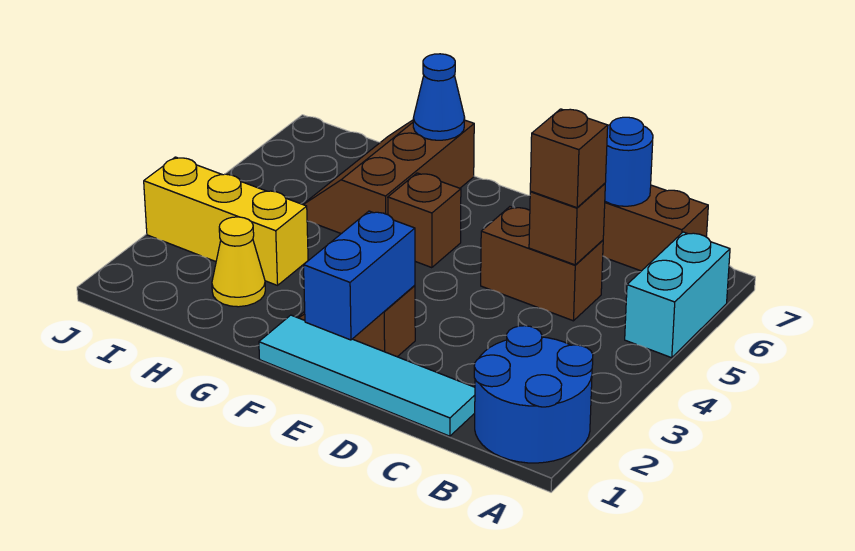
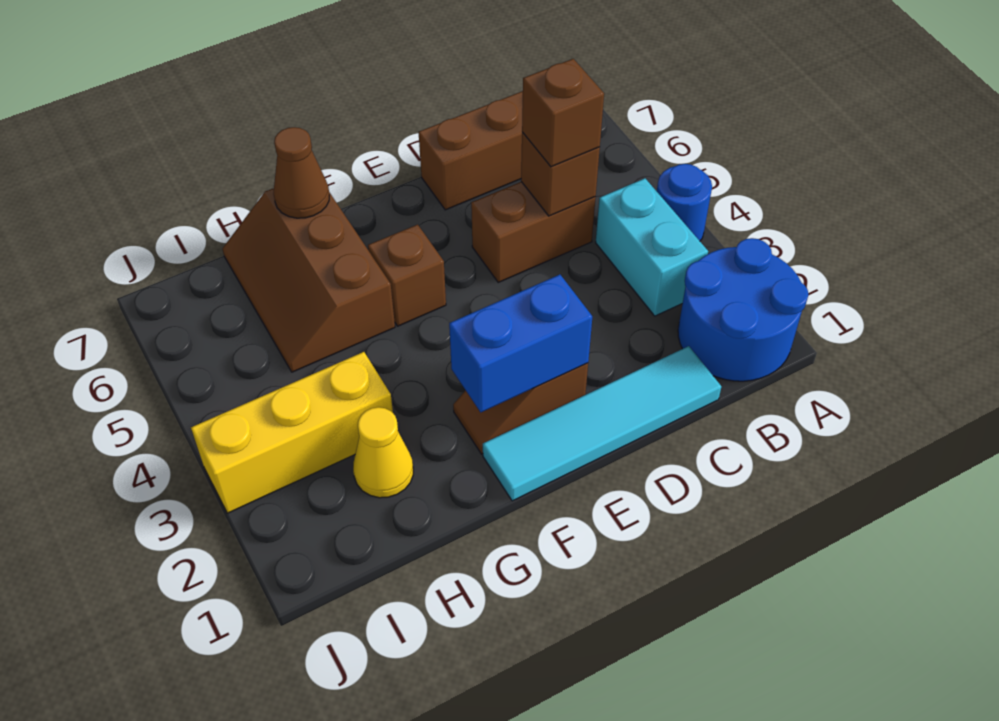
cyan brick A5:A6 level 1 -> cyan brick B3:B4 level 1
blue round brick C7 level 2 -> blue round brick A4 level 1
blue brick E1:E2 level 2 -> blue brick E2:F2 level 2
blue cone G7 level 2 -> brown cone G7 level 2

